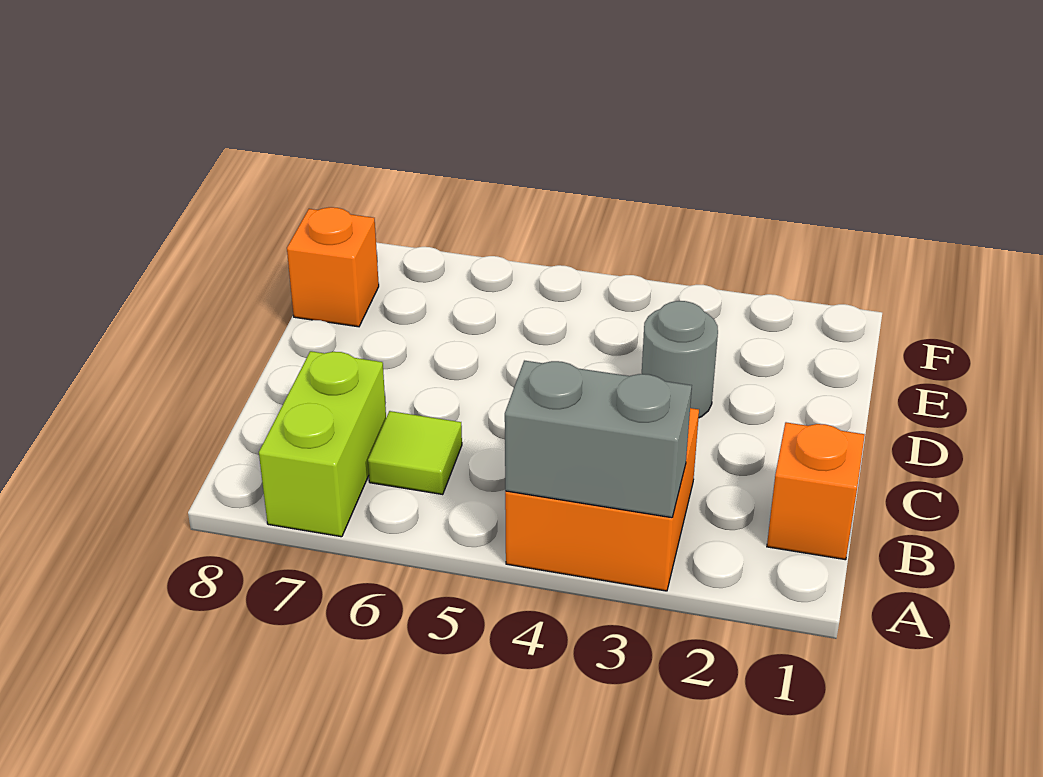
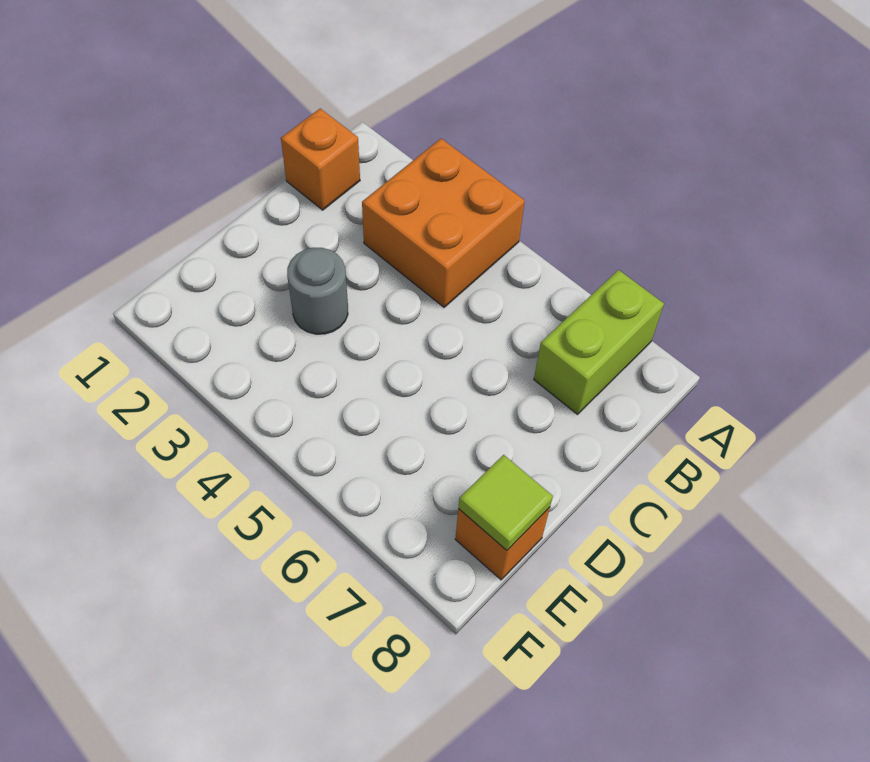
grey brick A3:A4 level 2 -> none
lime tile B6 level 1 -> lime tile E8 level 2

